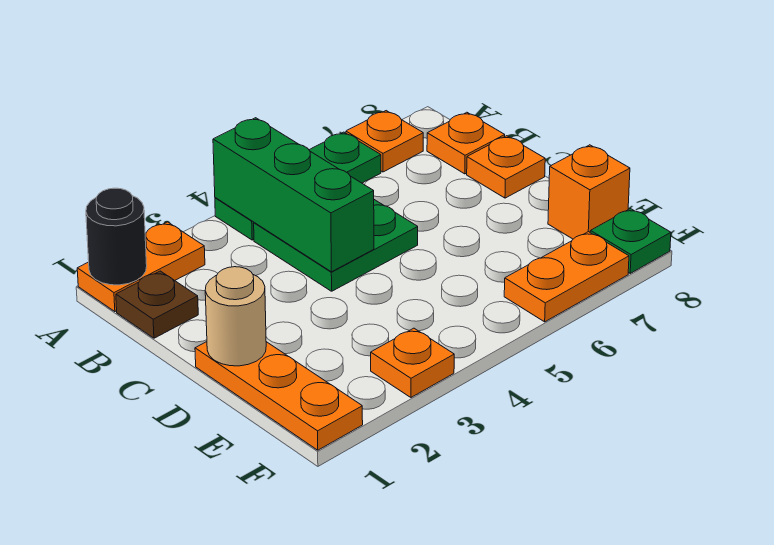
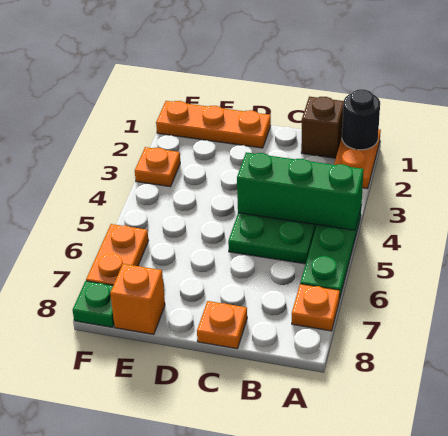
brown plate B1 level 1 -> brown brick B1 level 1
orange plate B8 level 1 -> none
tan round brick D1 level 2 -> none

